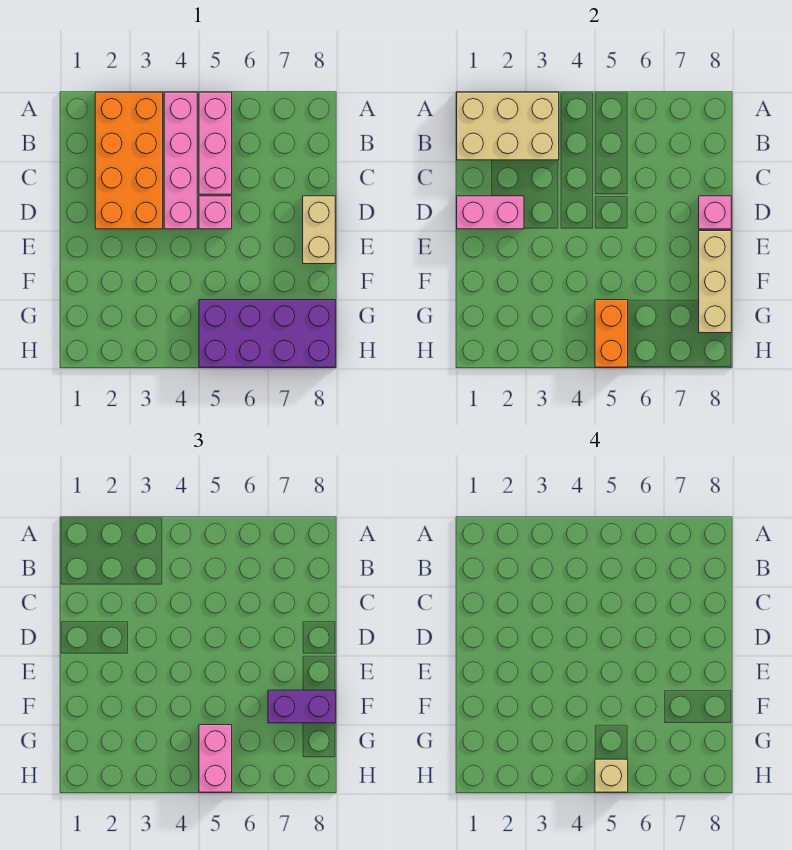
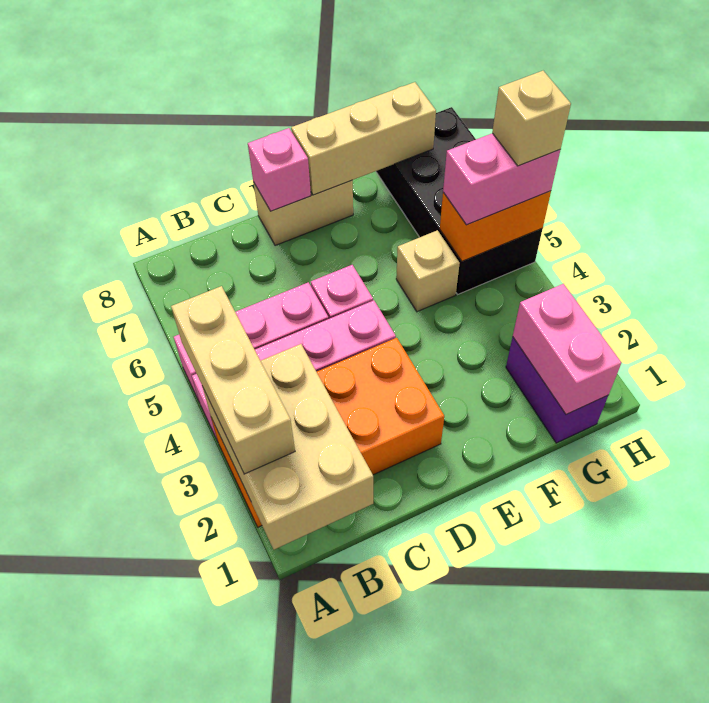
none -> tan brick A2:A4 level 3
pink brick D1:D2 level 2 -> pink brick G1:G2 level 2
none -> tan brick F5 level 1
purple brick F7:F8 level 3 -> purple brick G1:G2 level 1
purple brick G5:H8 level 1 -> black brick G5:H8 level 1

